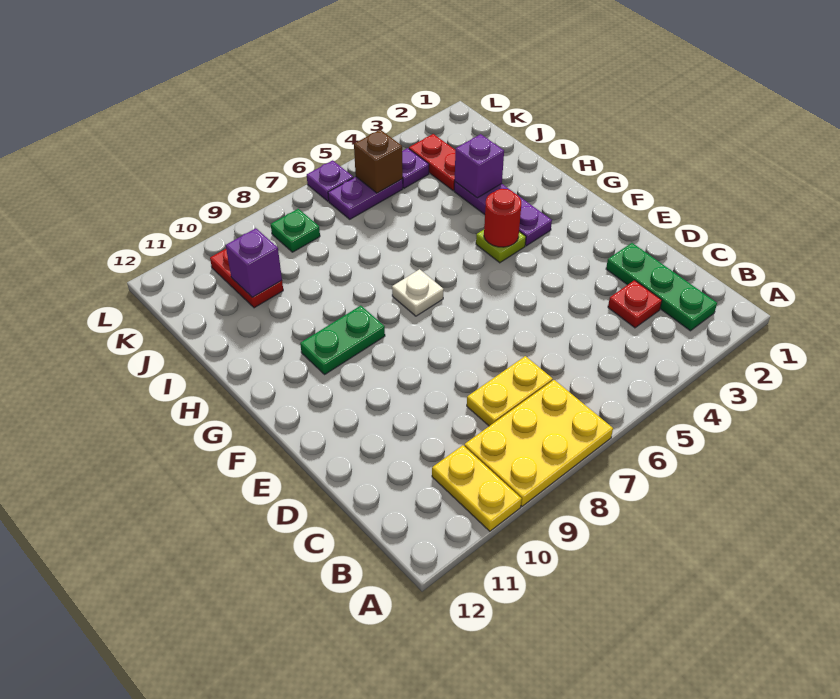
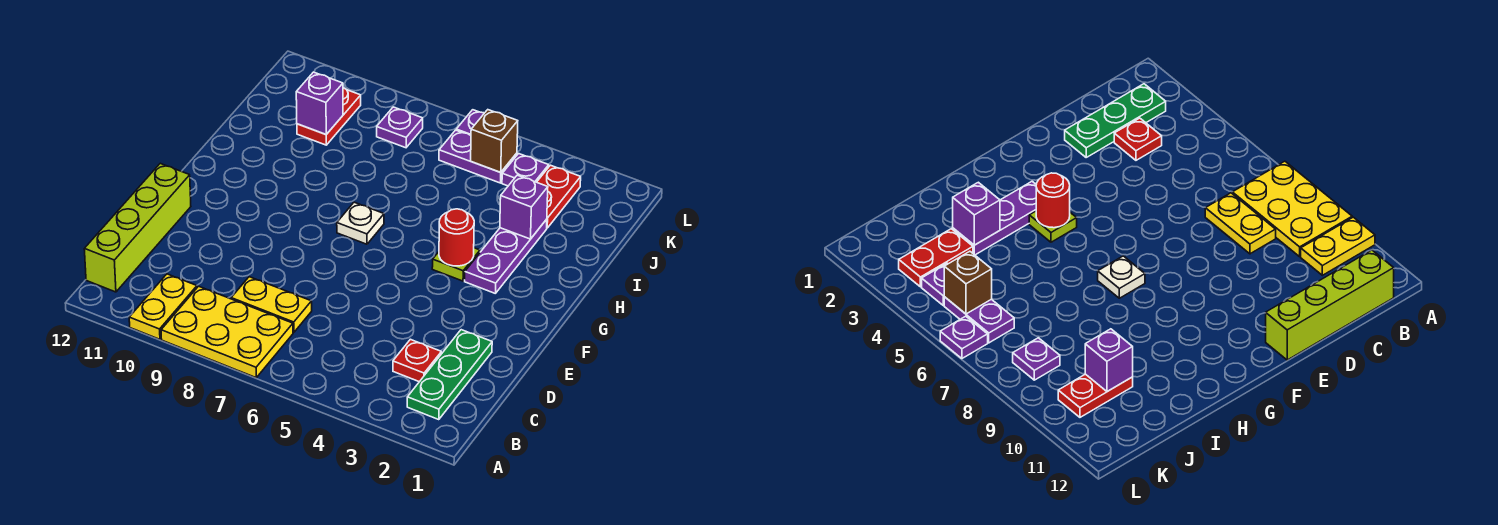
none -> lime brick B12:E12 level 1
green plate G9:G10 level 1 -> none
green plate K8 level 1 -> purple plate K8 level 1

